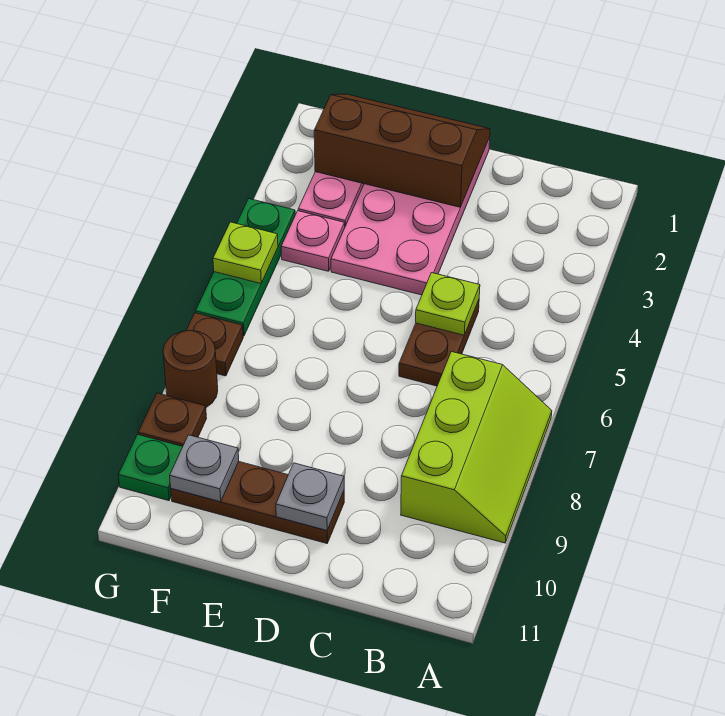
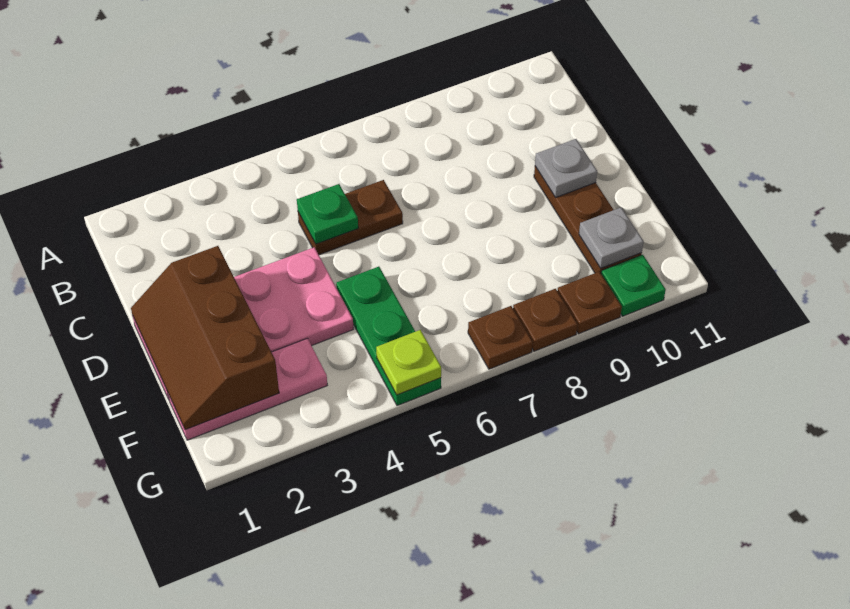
lime slope A7:B9 level 1 top B -> none
lime plate C5 level 2 -> green plate C5 level 2
pink plate F4 level 1 -> none
green plate G4:G6 level 1 -> green plate E5:G5 level 1
brown round brick G8 level 1 -> brown plate G8 level 1

